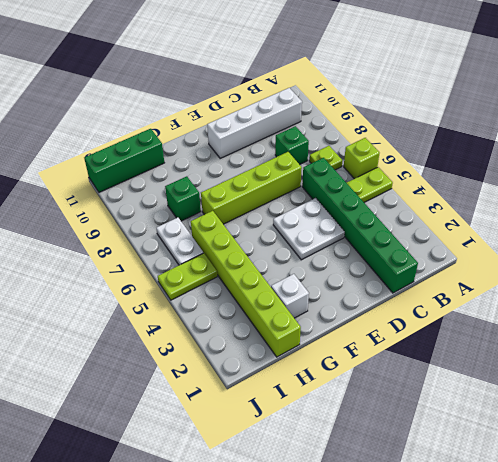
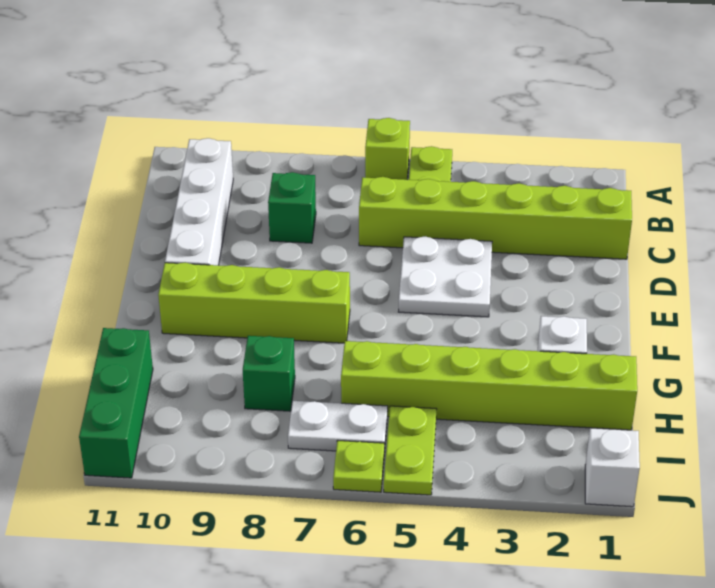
lime plate B7 level 1 -> lime plate J6 level 1
green brick C1:C6 level 1 -> lime brick C1:C6 level 1
lime brick D7:G7 level 1 -> lime brick F7:F10 level 1
none -> white brick J1 level 1

